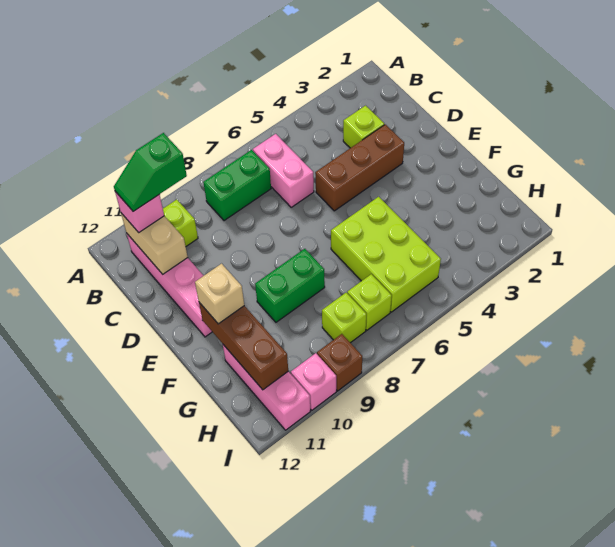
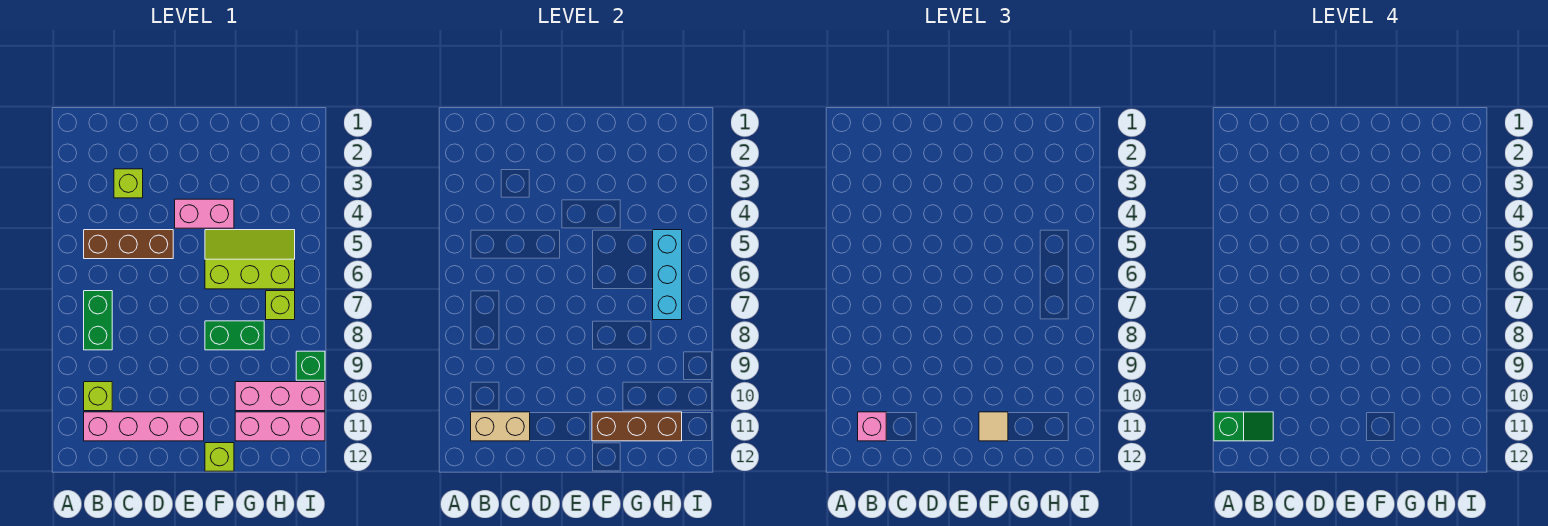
pink brick B6:C6 level 1 -> pink brick E4:F4 level 1
green slope B10:B11 level 4 top 10 -> green slope A11:B11 level 4 top A
brown brick D3:D5 level 1 -> brown brick B5:D5 level 1
lime brick F5:H6 level 1 -> lime slope F5:H6 level 1 top 6
green brick F8:F9 level 1 -> green brick F8:G8 level 1
tan brick F11 level 3 -> tan tile F11 level 3
none -> cyan brick H5:H7 level 2
lime brick H8 level 1 -> lime brick F12 level 1
brown brick I9 level 1 -> green brick I9 level 1
pink brick I10 level 1 -> pink brick G10:I10 level 1

